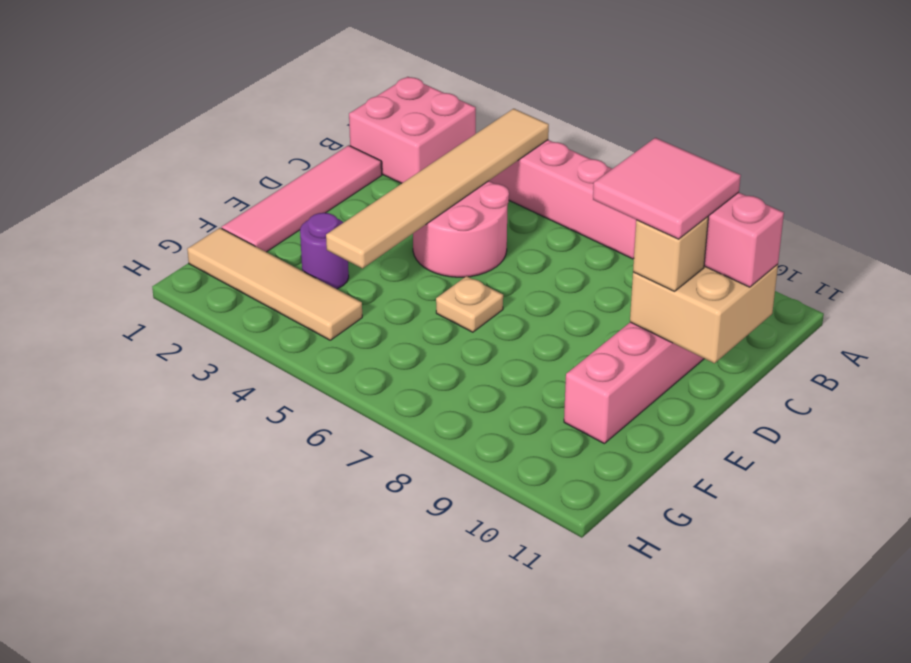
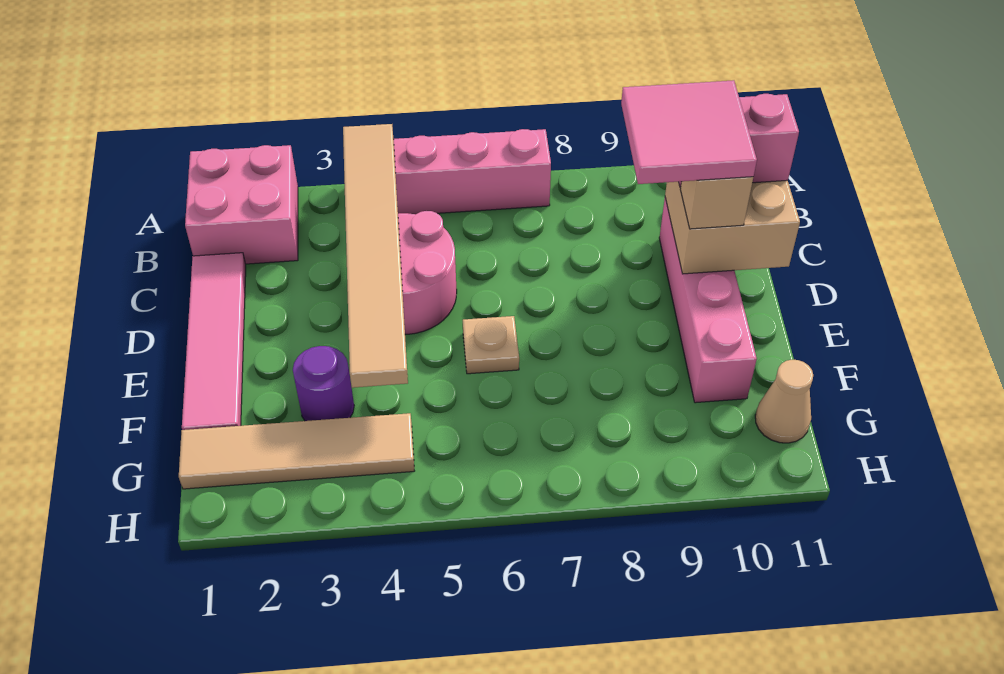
none -> tan cone G11 level 1

